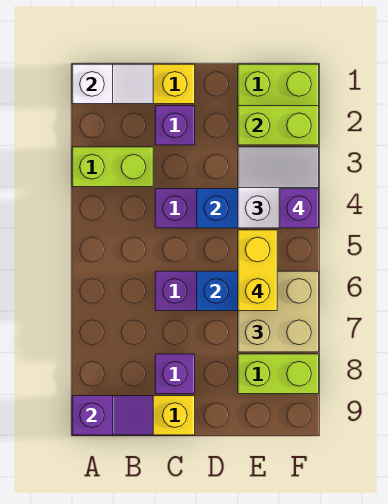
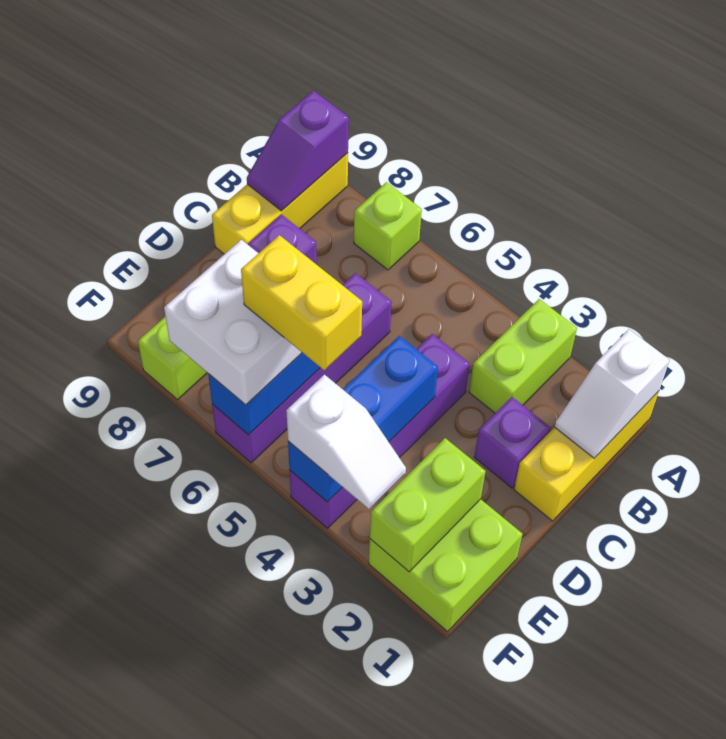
none -> lime brick A7 level 1
white slope E3:F4 level 3 top 4 -> white slope F3:F4 level 3 top 4
tan brick E6:F7 level 3 -> white brick E6:F7 level 3
purple brick F4 level 4 -> none

